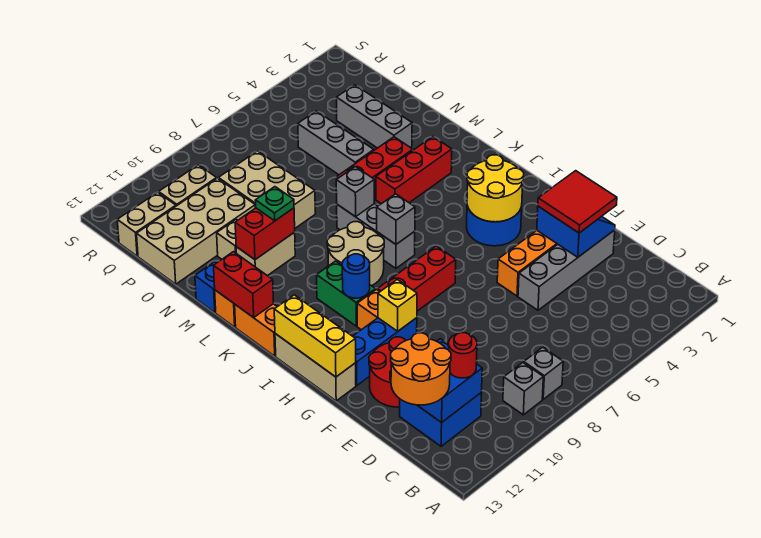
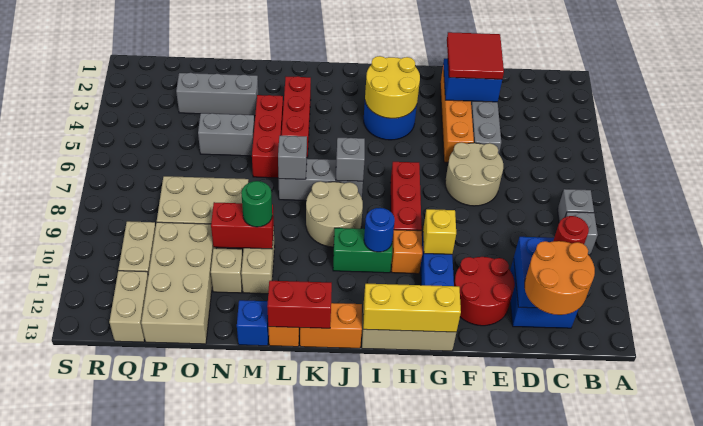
none -> tan round brick E6:F7 level 1
red brick M10:M11 level 2 -> red brick M10:N10 level 2
green plate M10 level 3 -> green round brick M10 level 3
grey brick N5:P5 level 1 -> grey brick N5:O5 level 1

